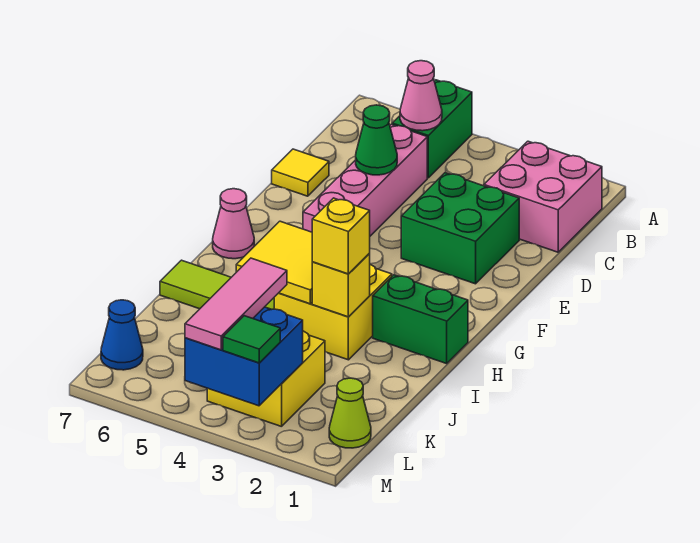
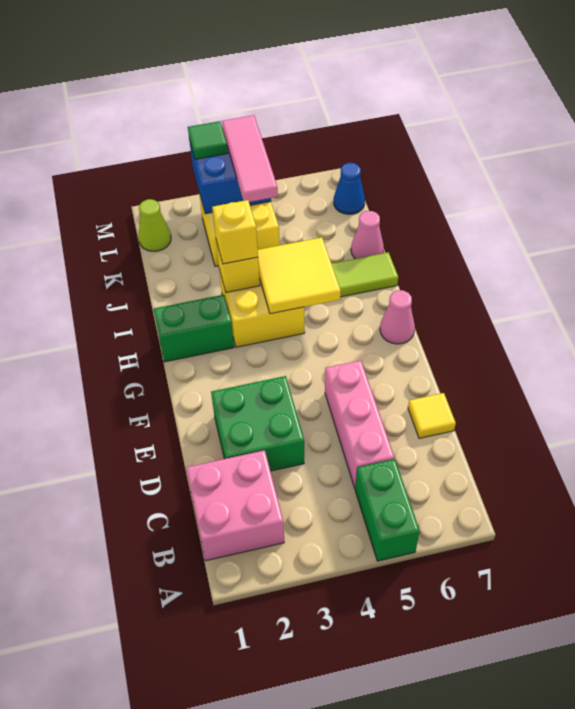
pink cone B5 level 2 -> pink cone J7 level 1
pink brick C5:F5 level 1 -> pink brick C5:E5 level 1
green cone D5 level 2 -> none

